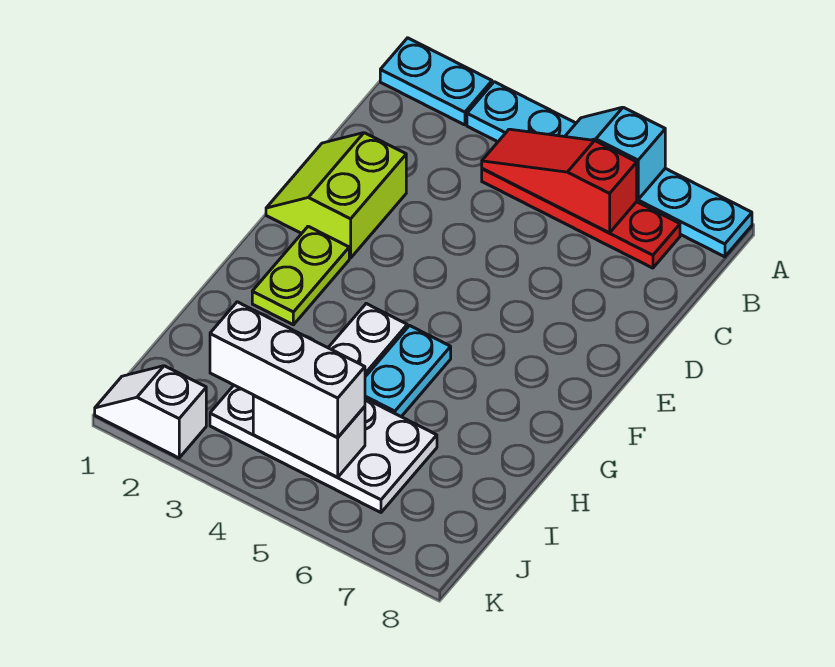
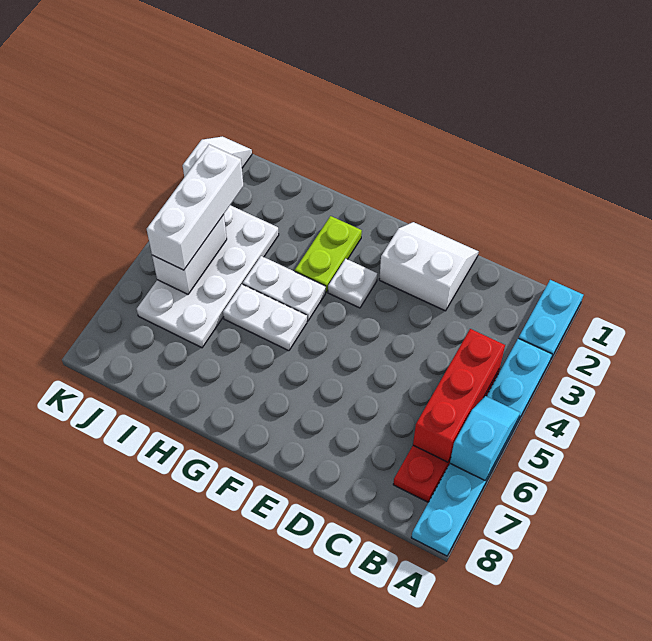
red slope B4:B6 level 2 top 6 -> red brick B4:B6 level 2
lime slope D1:E2 level 1 top 2 -> white slope D1:E2 level 1 top 2
lime plate F2:G2 level 1 -> lime plate G2:G3 level 1
none -> white plate F3 level 1
cyan plate G5:H5 level 1 -> white plate G5:H5 level 1

